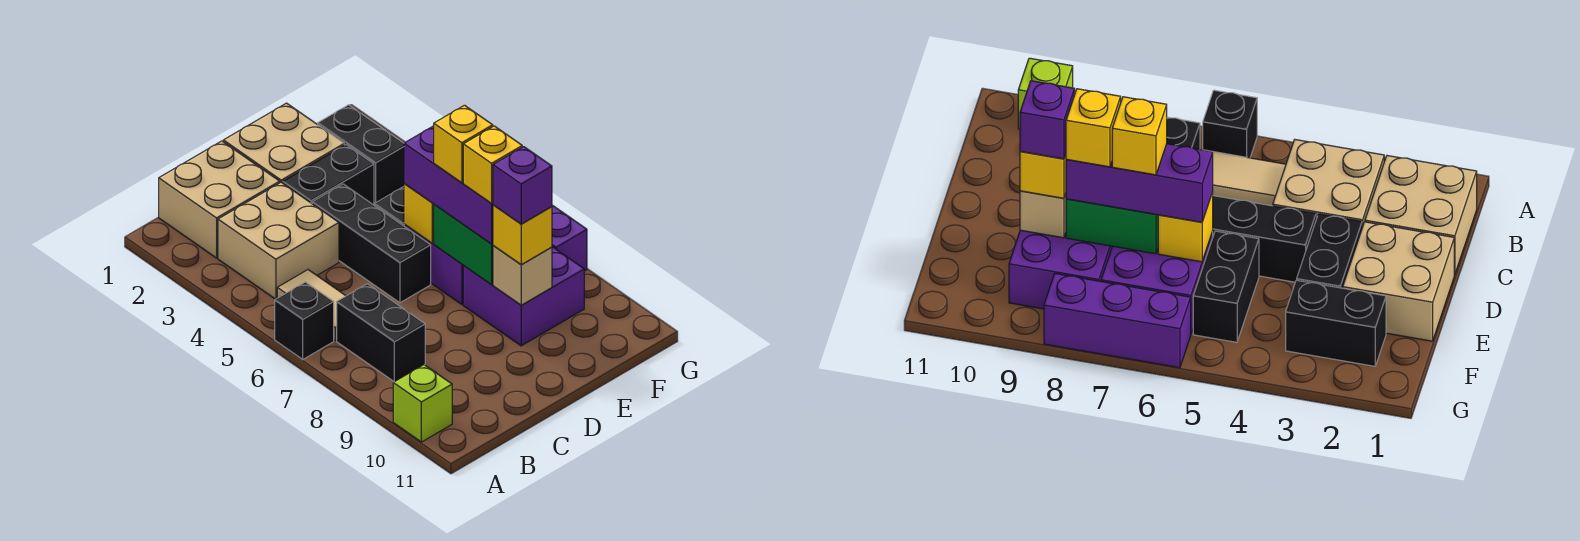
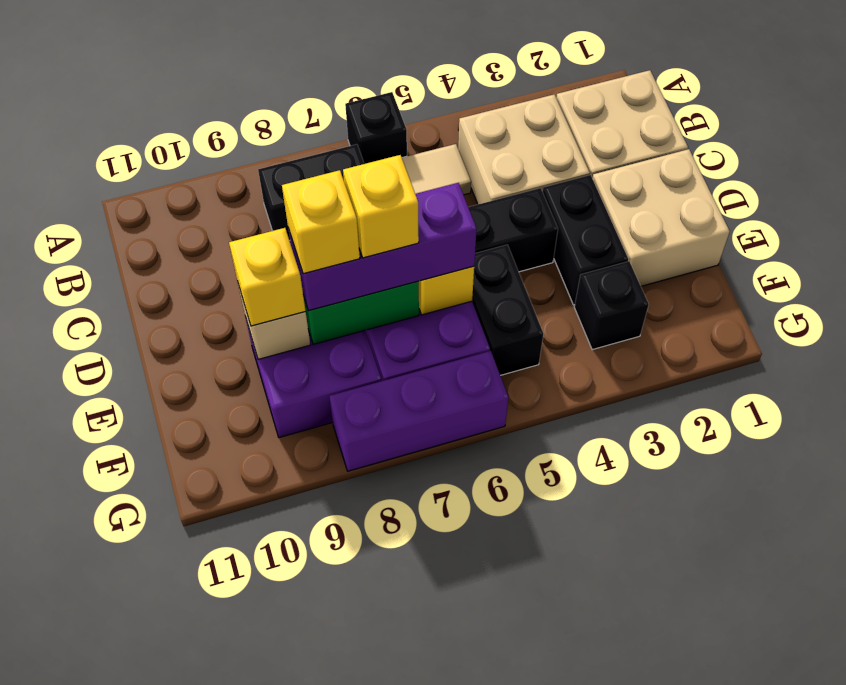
lime brick A10 level 1 -> none
purple brick E9 level 4 -> none
black brick F2:F3 level 1 -> black brick F3 level 1

